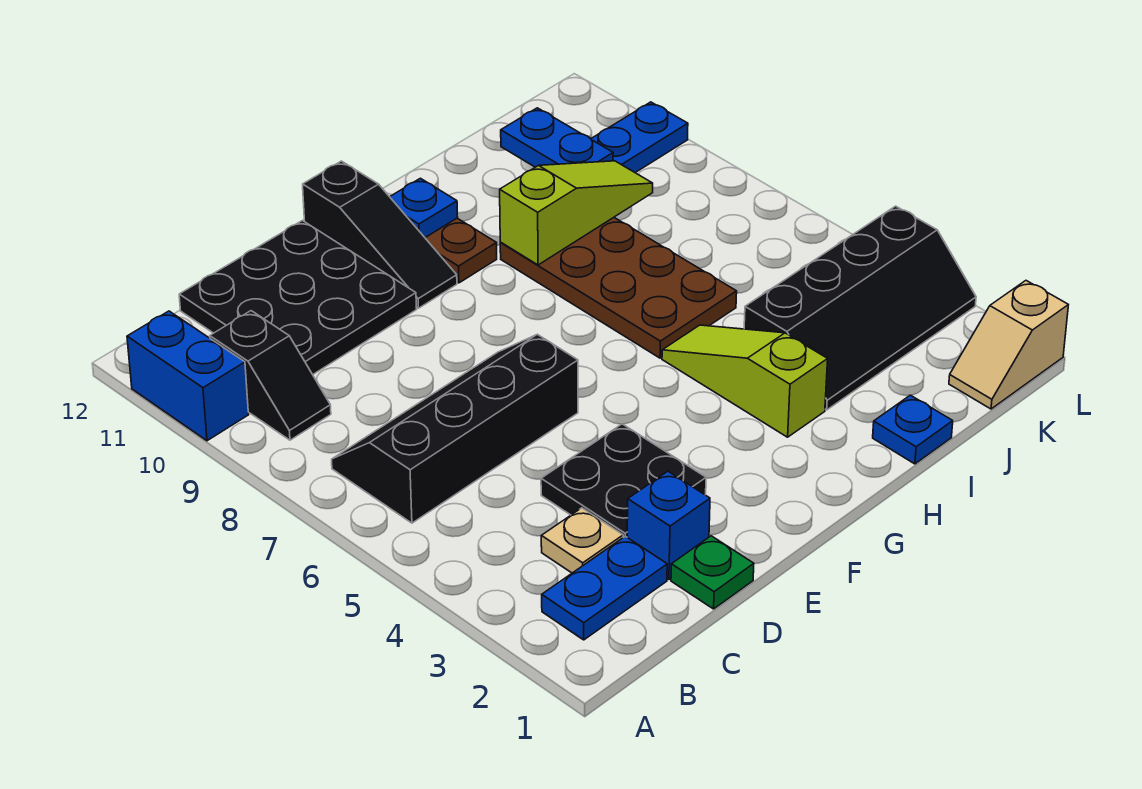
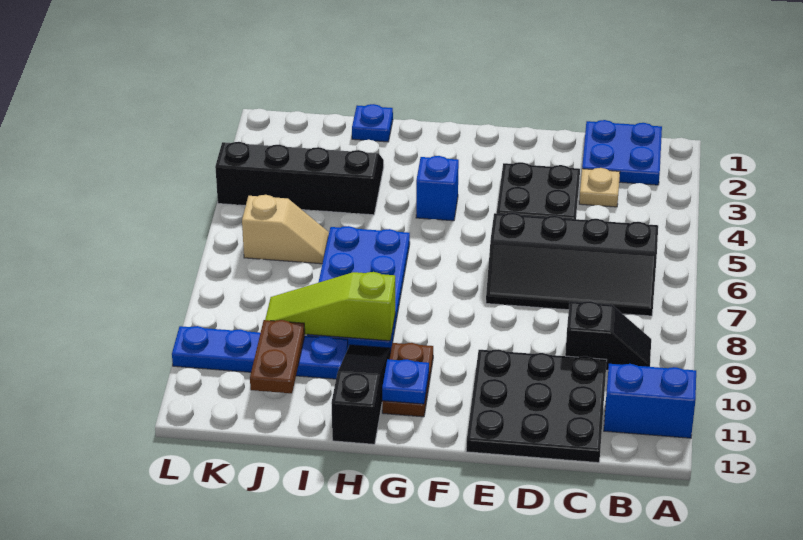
blue brick A10:A11 level 1 -> blue brick A11:B11 level 1
blue plate B2:C2 level 1 -> blue plate B1:C2 level 1
black slope B9:B10 level 1 top 10 -> black slope B9:C9 level 1 top C
green plate D1 level 1 -> none
blue brick D2 level 1 -> blue brick G4 level 1
black slope F10:F12 level 1 top 12 -> black slope H10:H12 level 1 top 12
lime slope H3:H5 level 1 top 3 -> none
brown plate H6:I9 level 1 -> blue plate H6:I9 level 1
blue plate J10:J11 level 2 -> brown plate J10:J11 level 2
tan slope K1:L1 level 1 top L -> tan slope J6:K6 level 1 top K

